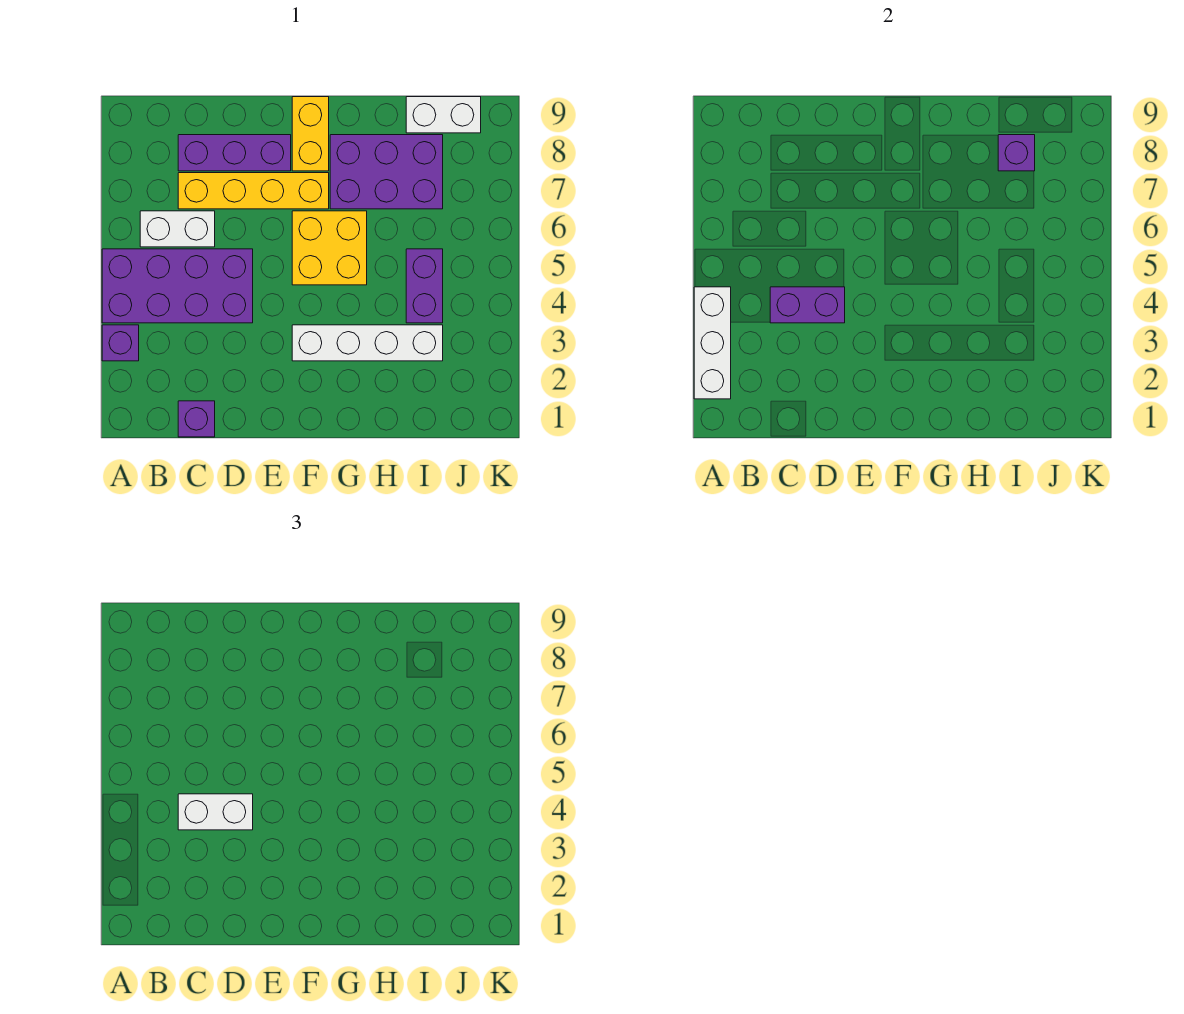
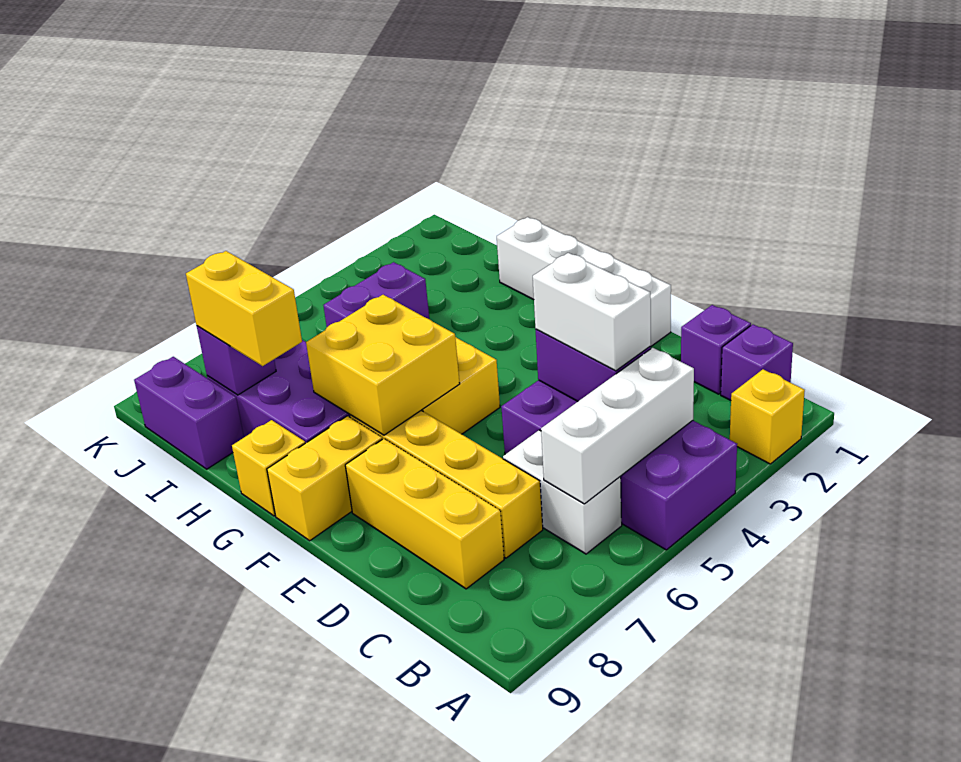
none -> yellow brick A2 level 1
white brick A2:A4 level 2 -> white brick B4:B6 level 2
purple brick A3 level 1 -> purple brick B1 level 1
purple brick C8:E8 level 1 -> yellow brick C8:E8 level 1
white brick F3:I3 level 1 -> white brick E1:H1 level 1
none -> yellow brick F6:G7 level 2
none -> yellow brick G9 level 1
none -> yellow brick H8:I8 level 3
white brick I9:J9 level 1 -> purple brick I9:J9 level 1

